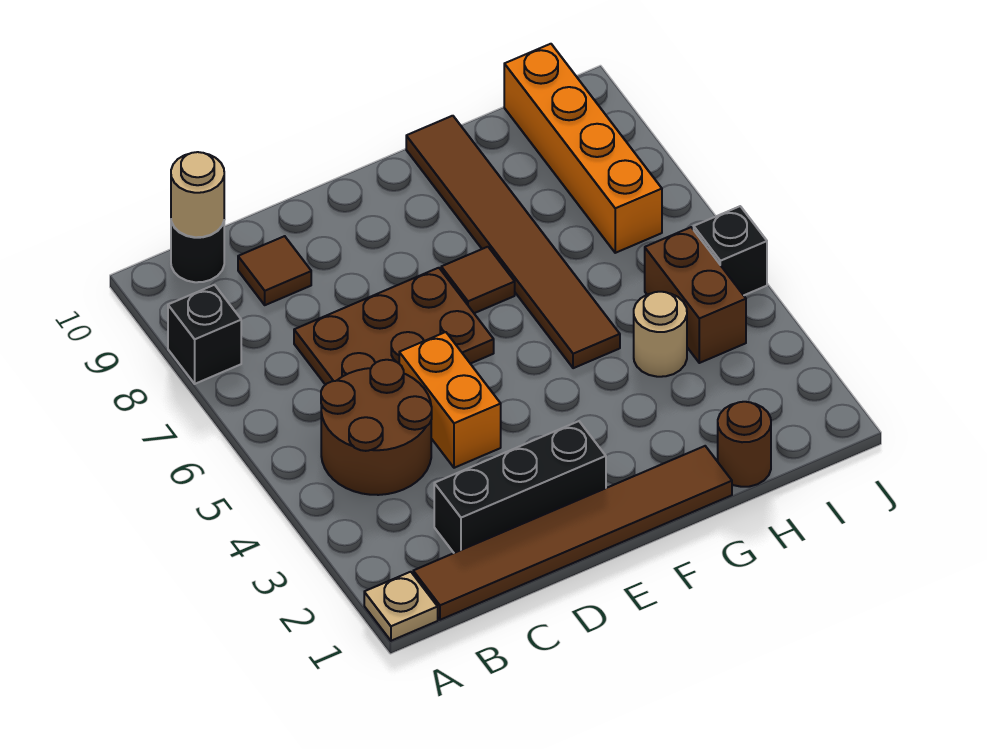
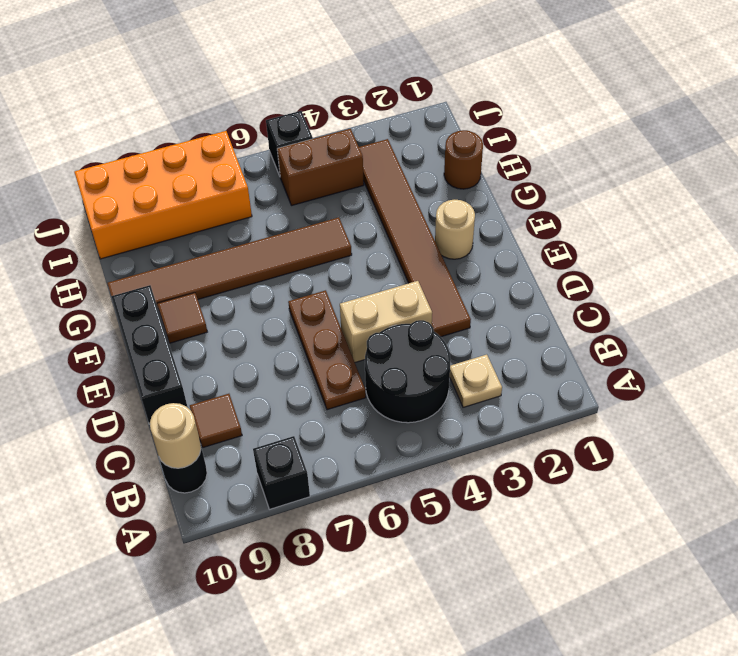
tan plate A1 level 1 -> tan plate B3 level 1
brown tile B1:G1 level 1 -> brown tile D3:I3 level 1
brown round brick B4:C5 level 1 -> black round brick B4:C5 level 1
black brick C2:E2 level 1 -> black brick D10:F10 level 1
brown plate C6:E7 level 1 -> brown plate C6:E6 level 1
orange brick D4:D5 level 1 -> tan brick D4:D5 level 1
brown tile F7 level 1 -> brown tile F9 level 1
tan round brick H4 level 1 -> tan round brick F2 level 1
orange brick I7:I10 level 1 -> orange brick I7:J10 level 1

